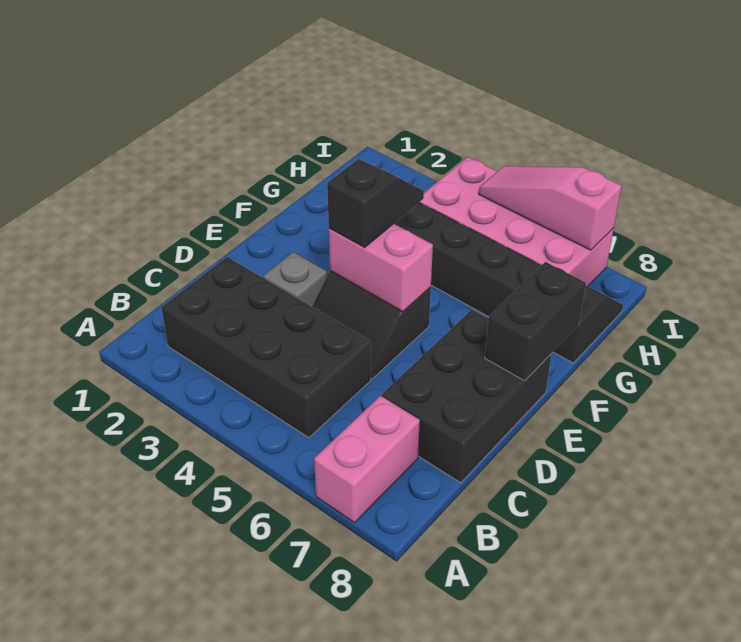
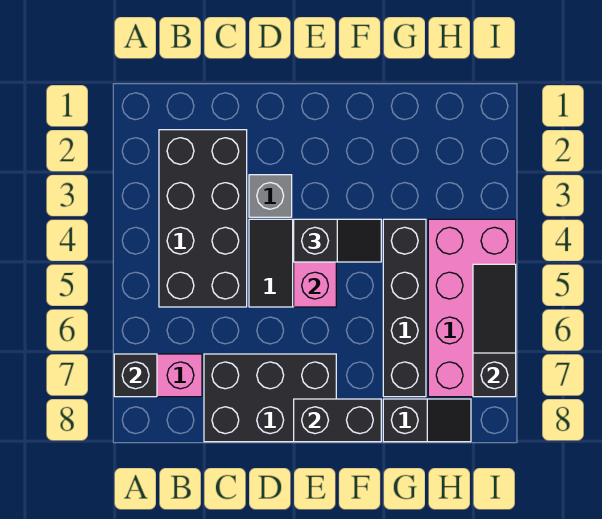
none -> black brick A7 level 2
pink slope I5:I7 level 2 top 7 -> black slope I5:I7 level 2 top 7

